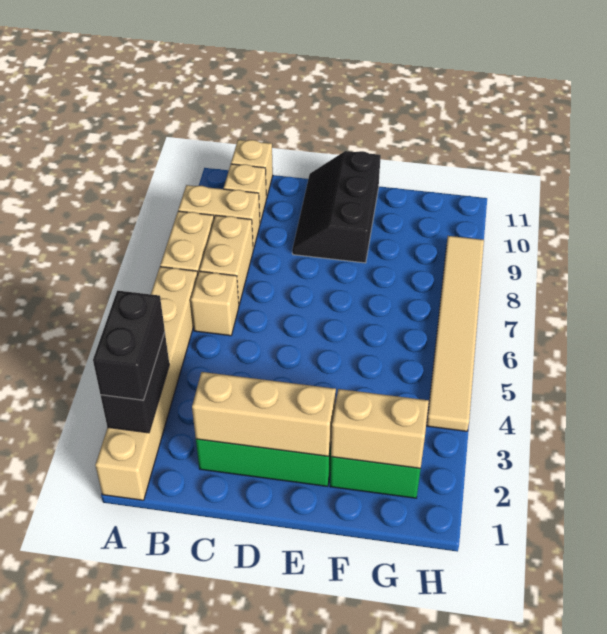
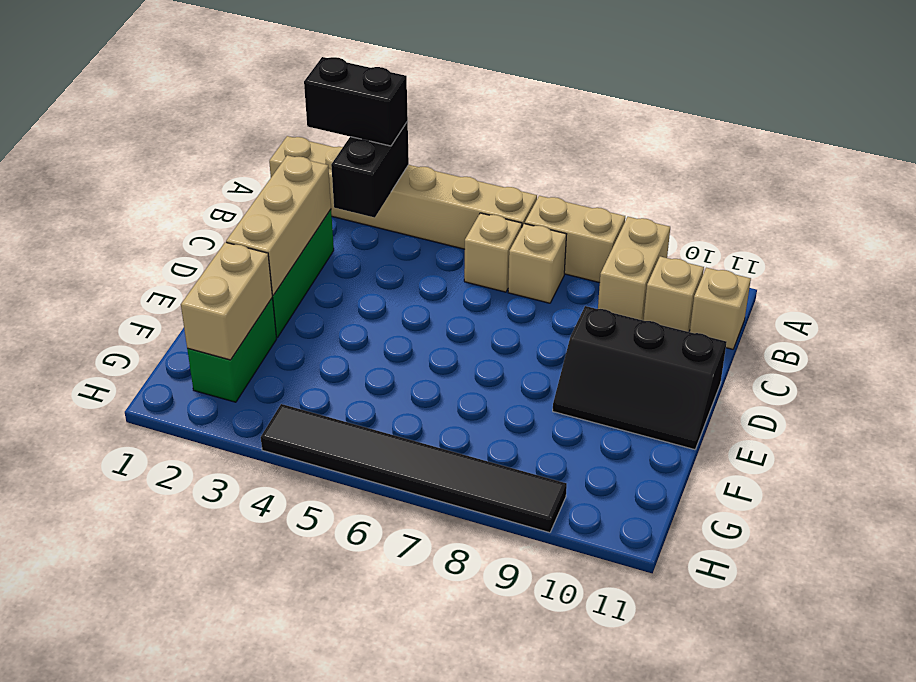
black brick A2:A3 level 2 -> black brick A3:B3 level 2
tan brick B7:B8 level 1 -> tan brick B7 level 1
black slope D9:E11 level 1 top E -> black slope D9:E11 level 1 top D
tan tile H4:H9 level 1 -> black tile H4:H9 level 1

